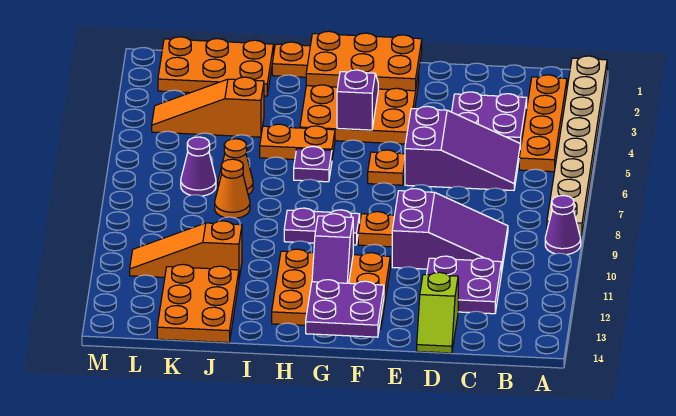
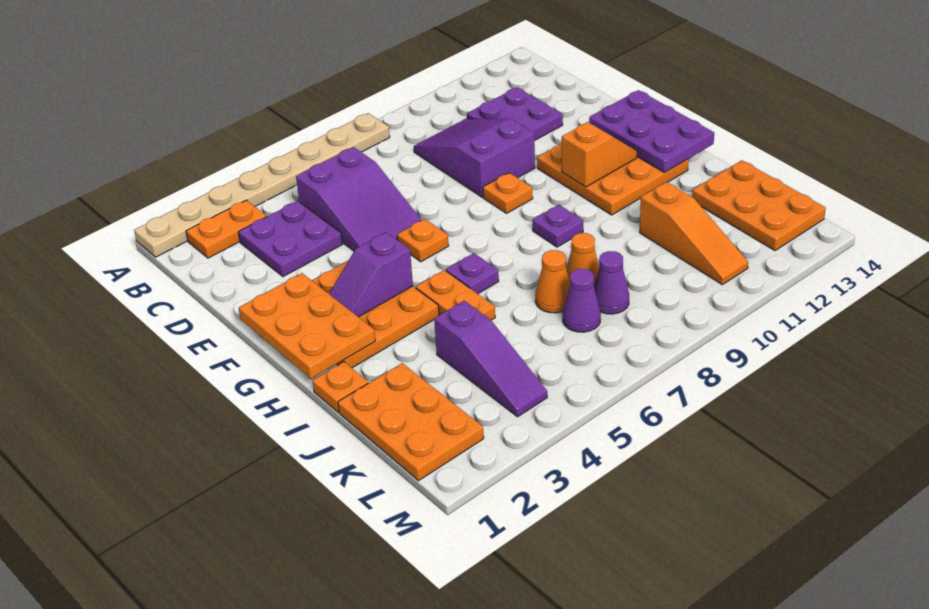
purple cone A9 level 1 -> purple cone K8 level 1
orange plate B2:B5 level 1 -> orange plate B2:B3 level 1
purple slope C5:E6 level 1 top E -> purple slope C5:E6 level 1 top C
lime slope D13:D14 level 1 top 13 -> none
purple plate F13:G14 level 2 -> purple plate F13:H14 level 2
purple plate G9:H9 level 1 -> purple plate H9 level 1
purple slope G11:G12 level 2 top 11 -> orange slope G11:G12 level 2 top 11
orange slope J4:L4 level 1 top J -> purple slope J4:L4 level 1 top J
orange plate J12:K14 level 1 -> orange plate J13:L14 level 1

